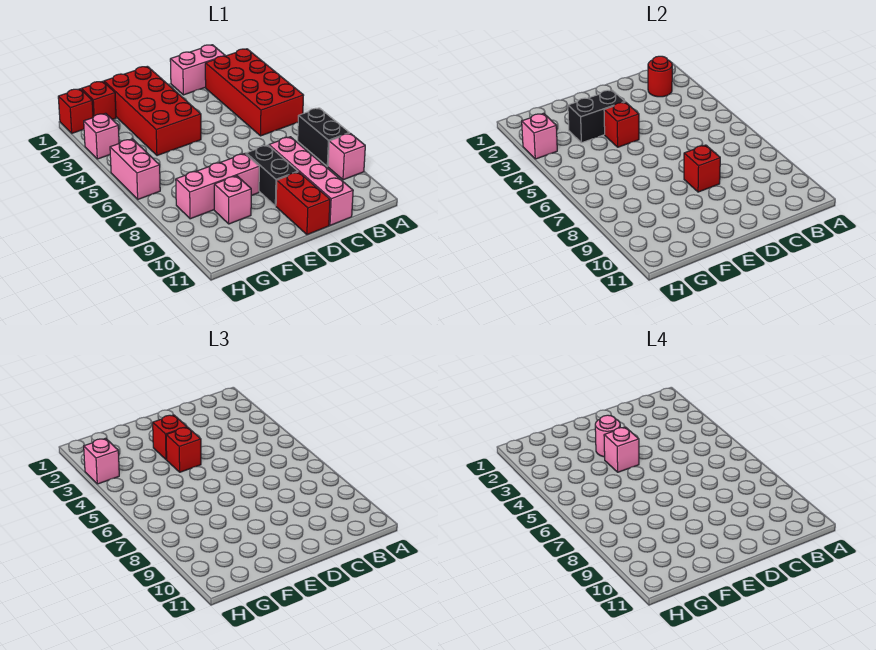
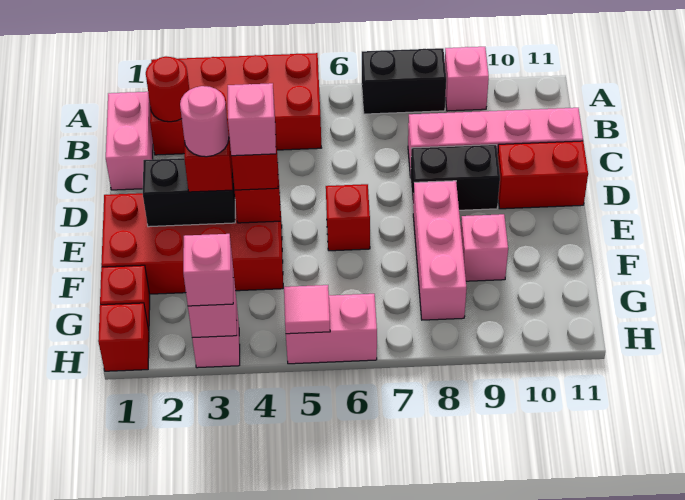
red brick D8 level 2 -> red brick E6 level 1
black brick E3:F3 level 2 -> black brick E2:E3 level 2
none -> pink tile H5 level 2

